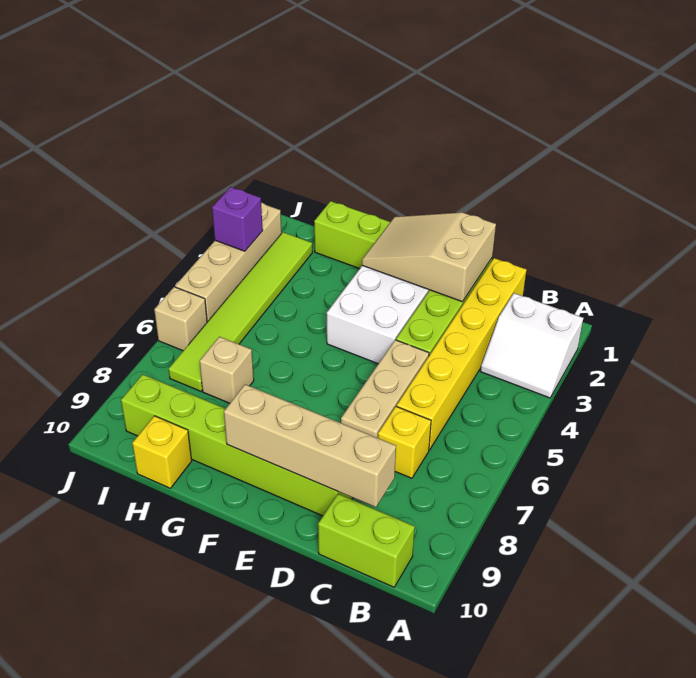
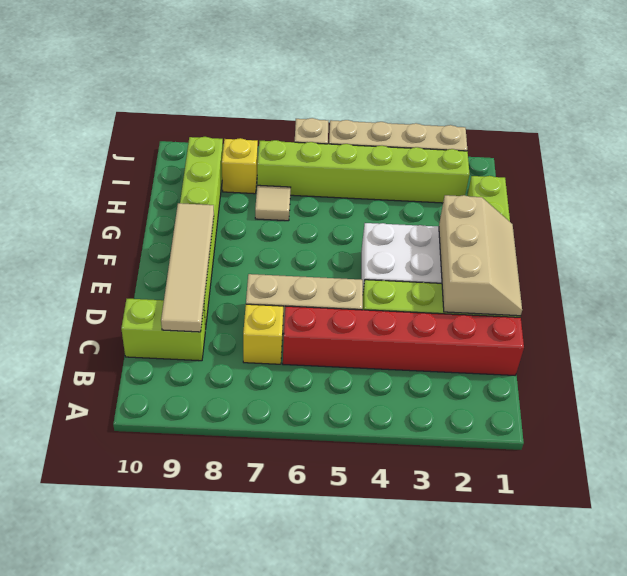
white slope A2:B3 level 1 top 2 -> none
lime brick B10:C10 level 1 -> lime brick C9:C10 level 1
yellow brick C1:C6 level 1 -> red brick C1:C6 level 1
tan brick C9:F9 level 2 -> tan tile C9:F9 level 2
tan slope D1:F2 level 2 top D -> tan slope D1:F2 level 2 top 2
tan brick H7 level 1 -> tan tile H7 level 1
yellow brick H10 level 1 -> yellow brick I8 level 1
lime tile I2:I7 level 1 -> lime brick I2:I7 level 1
purple brick J3 level 2 -> none

